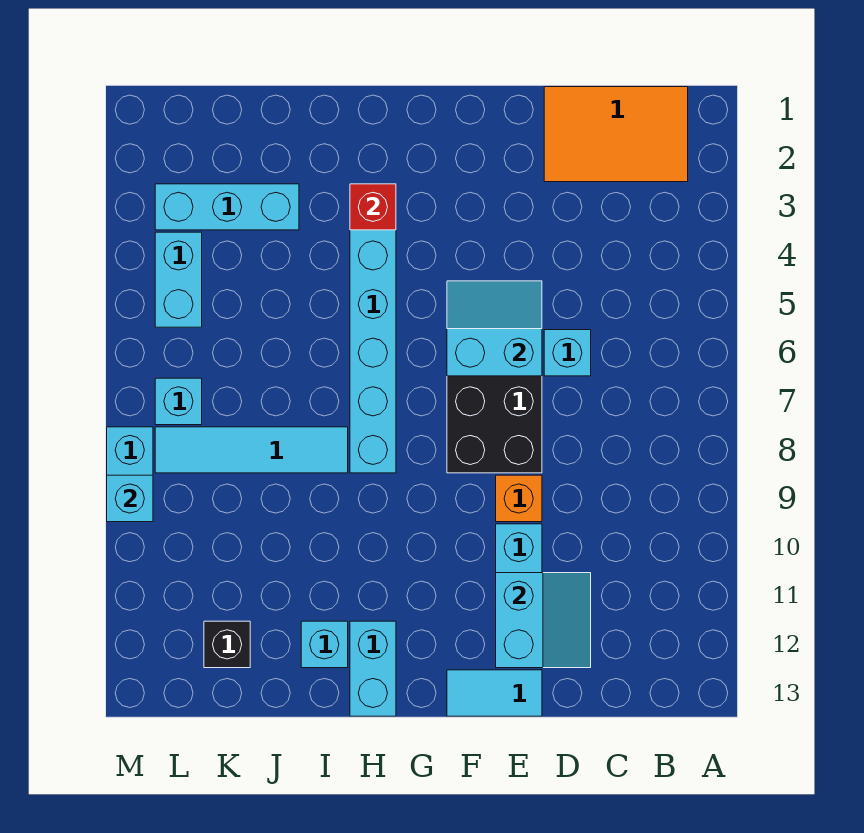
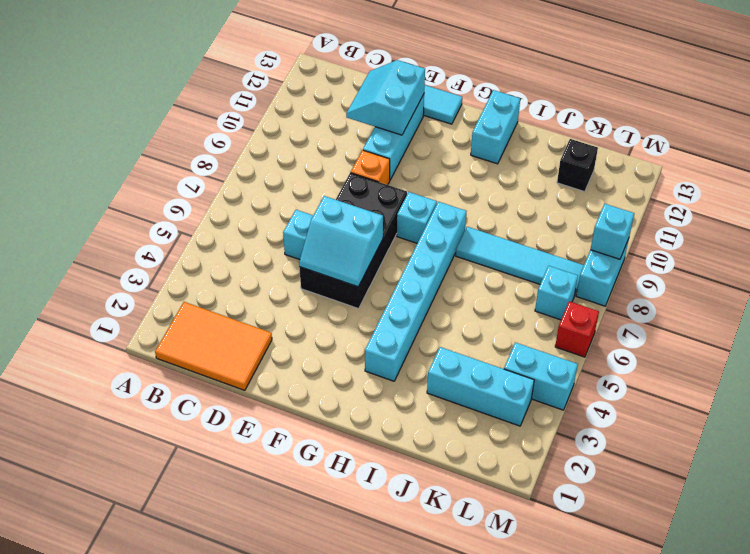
red brick H3 level 2 -> red brick M6 level 1
cyan brick I12 level 1 -> cyan brick G8 level 1
cyan brick L4:L5 level 1 -> cyan brick L4:M4 level 1

